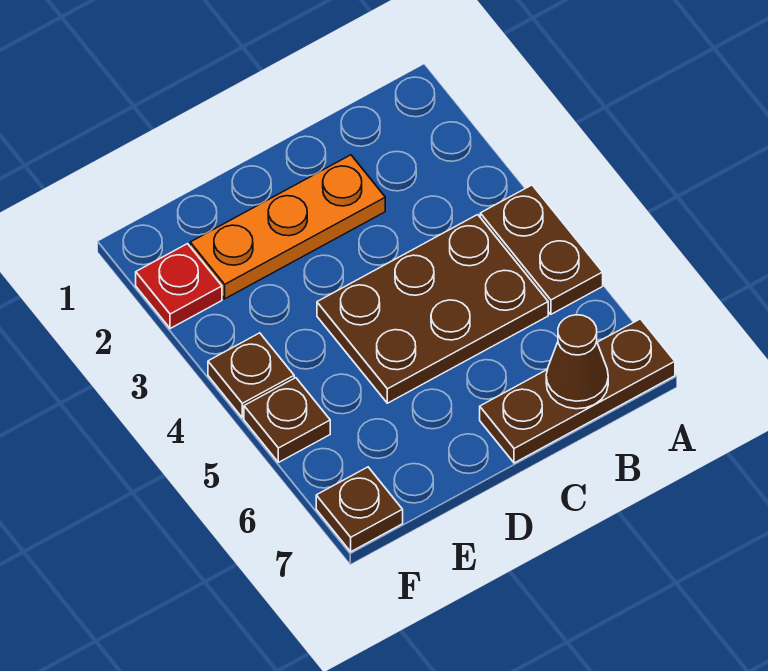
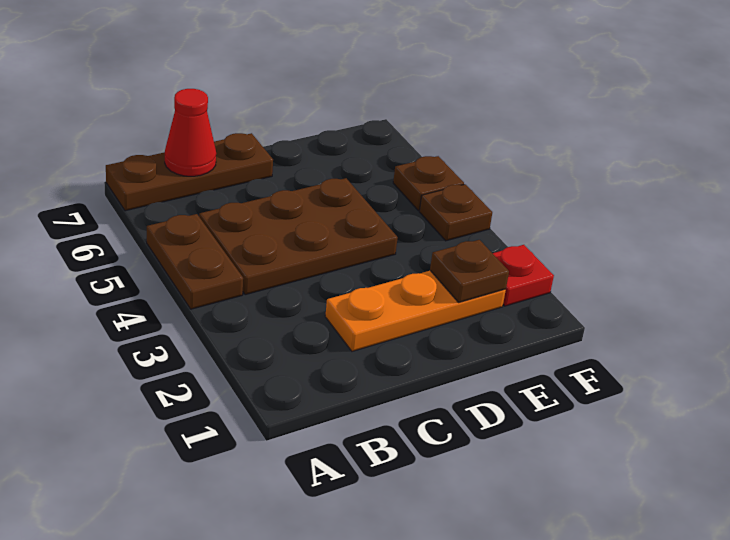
brown cone B7 level 2 -> red cone B7 level 2
brown plate F7 level 1 -> brown plate E2 level 2

